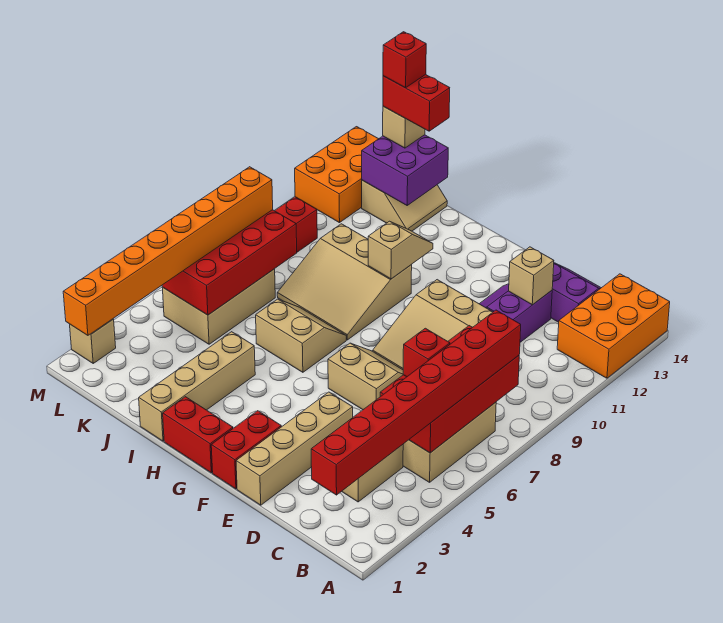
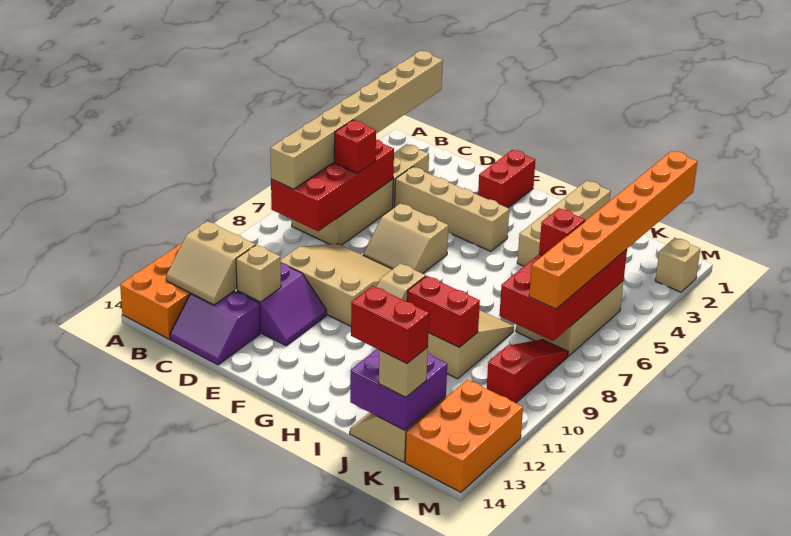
red brick B1:B8 level 3 -> tan brick B1:B8 level 3
tan brick E1:E4 level 1 -> tan brick D4:G4 level 1
red brick G1:H1 level 1 -> red brick I10:J10 level 2
tan slope H6:I7 level 1 top 6 -> tan slope B12:C13 level 2 top 12
red brick K14 level 5 -> red brick K6 level 3

